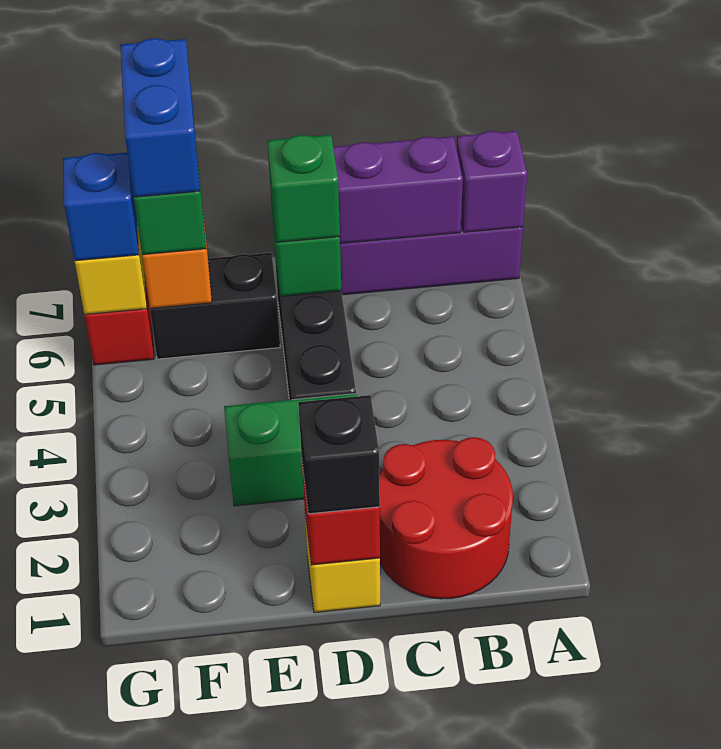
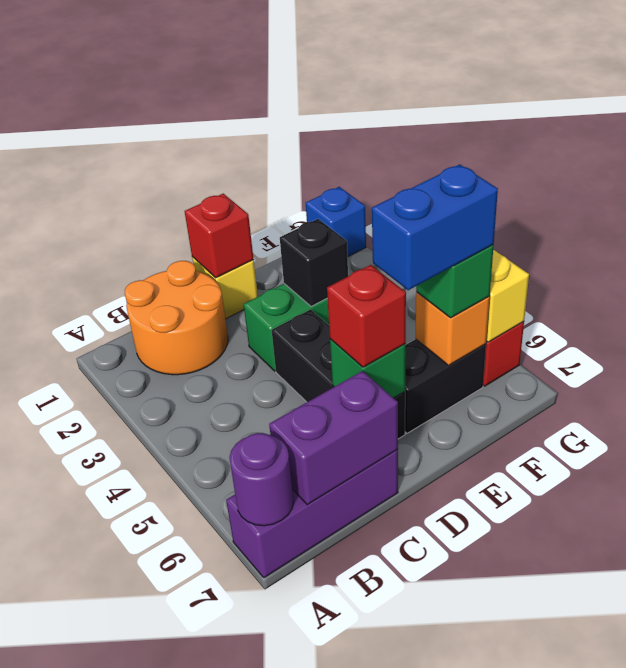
purple brick A7 level 2 -> purple round brick A7 level 2
red round brick B1:C2 level 1 -> orange round brick B1:C2 level 1
black brick D1 level 3 -> black brick E3 level 2
green brick D6 level 3 -> red brick D6 level 3
blue brick F6:F7 level 4 -> blue brick E6:F6 level 4
blue brick G6 level 3 -> blue brick G1 level 1

